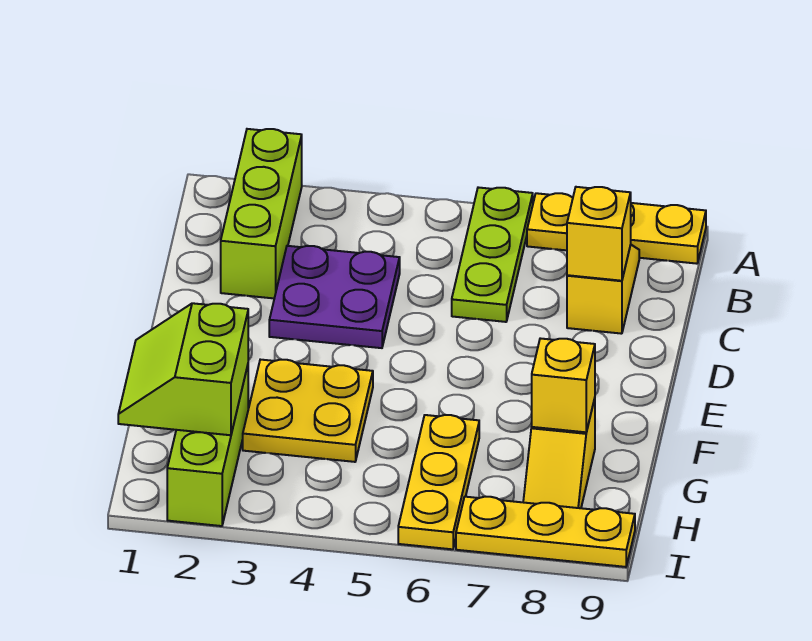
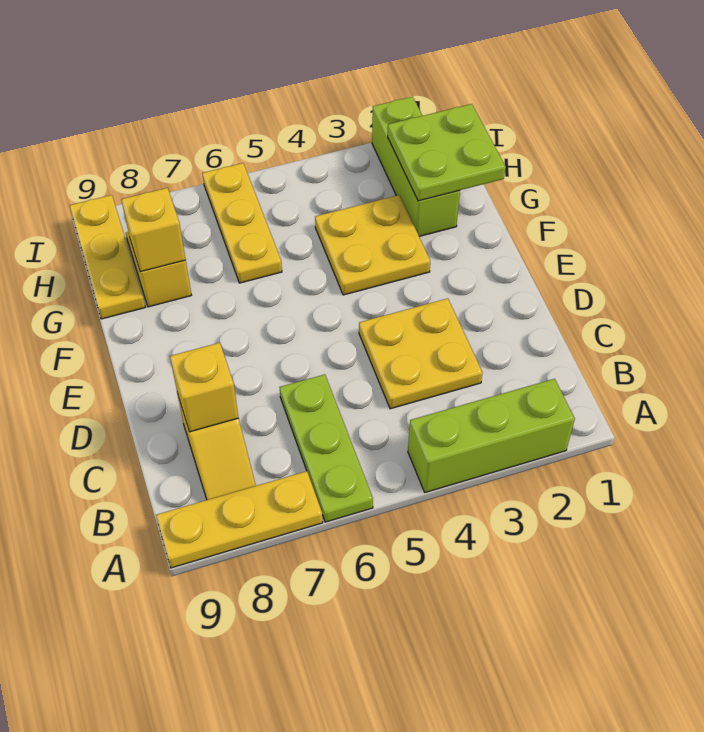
lime brick A2:C2 level 1 -> lime brick A2:A4 level 1
purple plate C3:D4 level 1 -> yellow plate C3:D4 level 1
lime slope G1:H2 level 2 top 2 -> lime plate G1:H2 level 2
yellow plate I7:I9 level 1 -> yellow plate G9:I9 level 1

